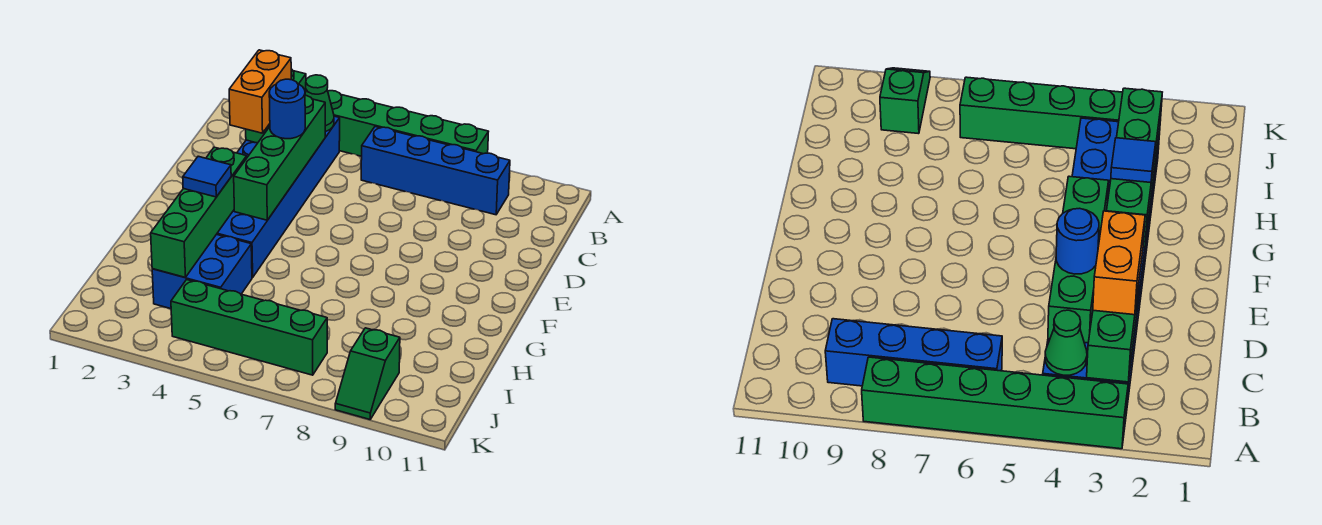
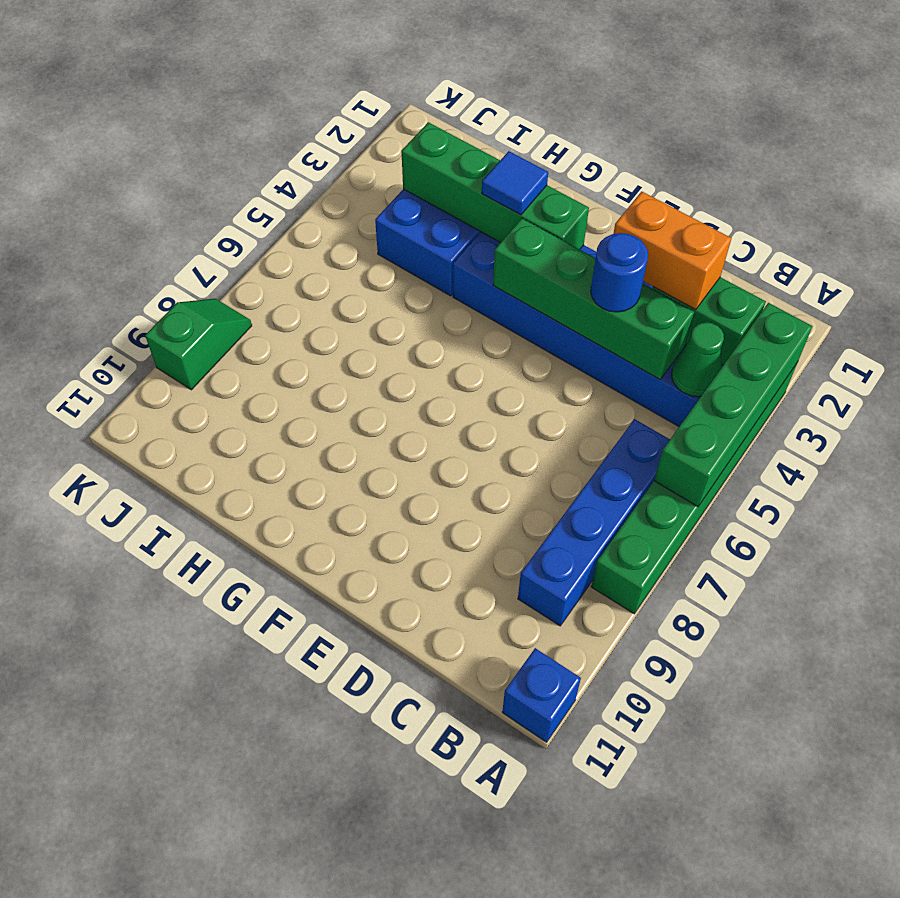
none -> blue brick A11 level 1
green brick J4:J7 level 1 -> green brick A3:A6 level 2
green slope J9:K9 level 1 top J -> green slope K8:K9 level 1 top 9

